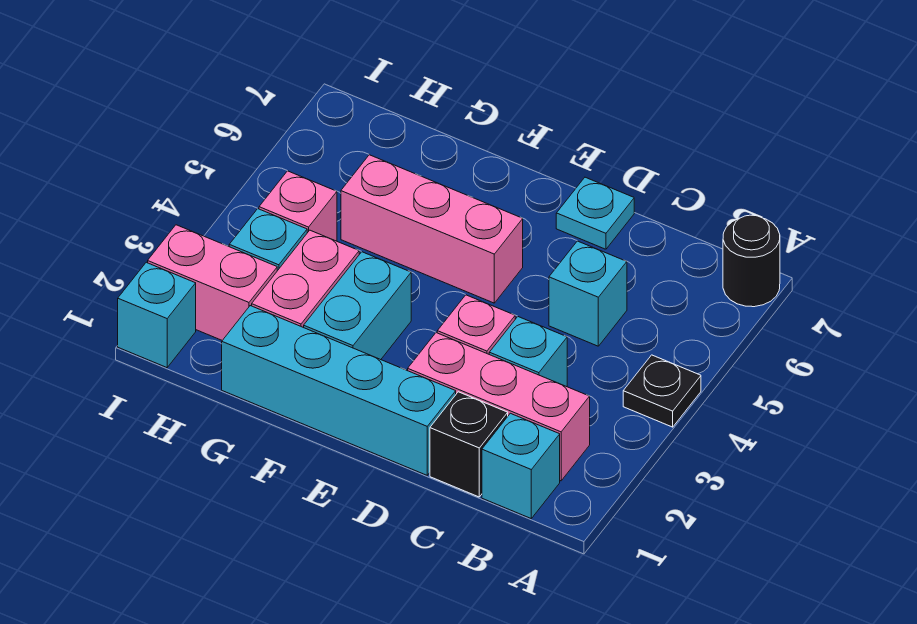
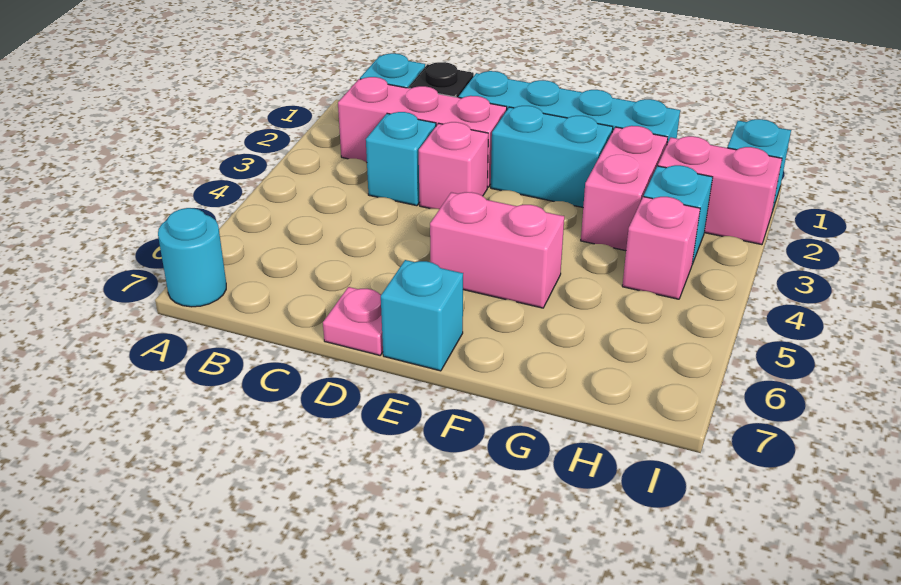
black plate A4 level 1 -> none
black round brick A7 level 1 -> cyan round brick A7 level 1
cyan brick C5 level 1 -> cyan brick E7 level 1
cyan plate D7 level 1 -> pink plate D7 level 1
pink brick E5:G5 level 1 -> pink brick E5:F5 level 1
cyan brick F2:F3 level 1 -> cyan brick E2:F2 level 1

